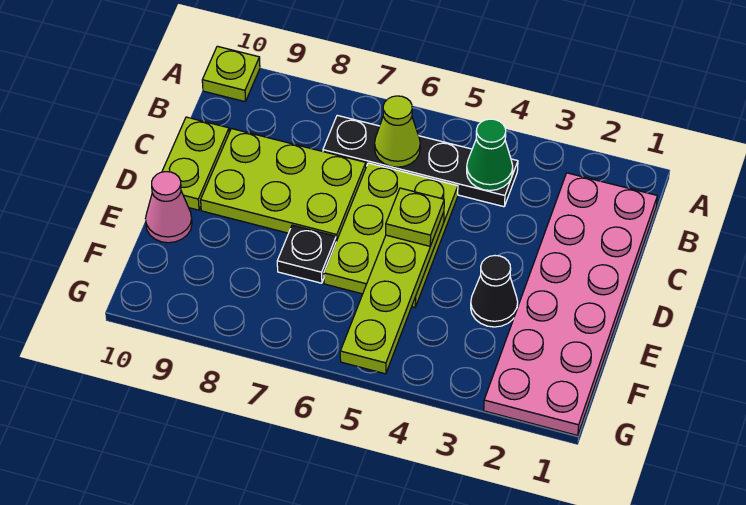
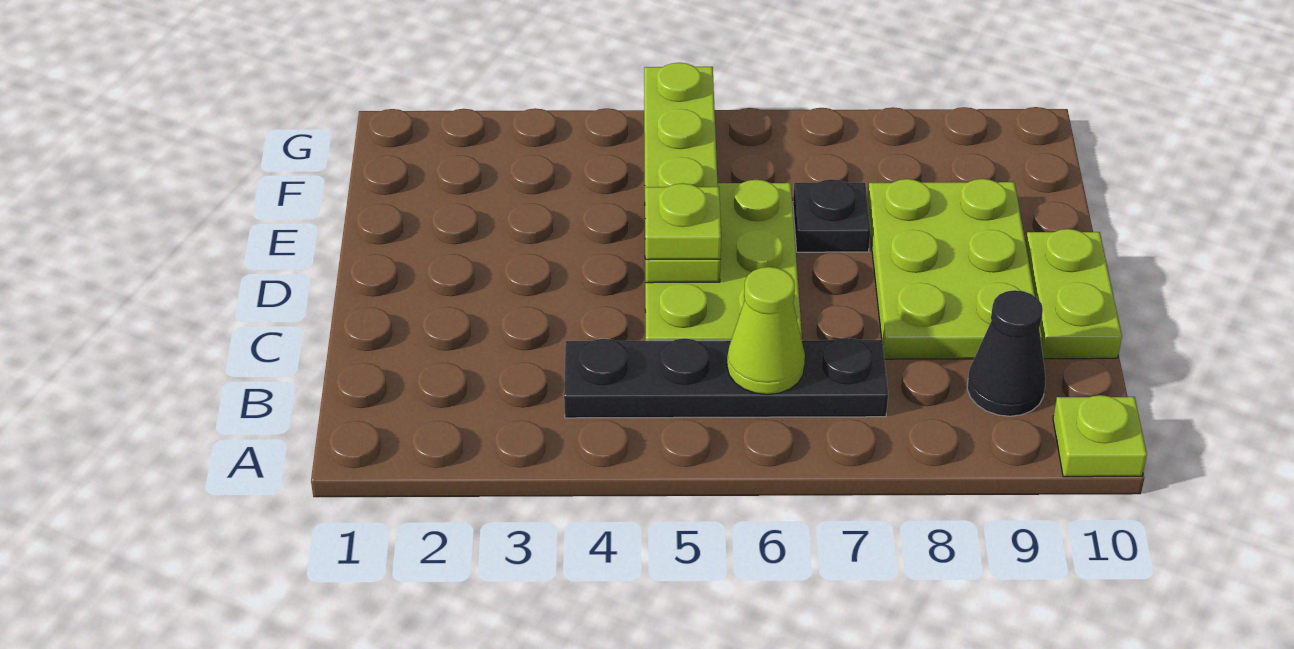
pink plate B1:G2 level 1 -> none
green cone B4 level 2 -> none
lime plate C7:D9 level 1 -> lime plate C8:E9 level 1
black cone E3 level 1 -> black cone B9 level 1
pink cone E10 level 1 -> none

